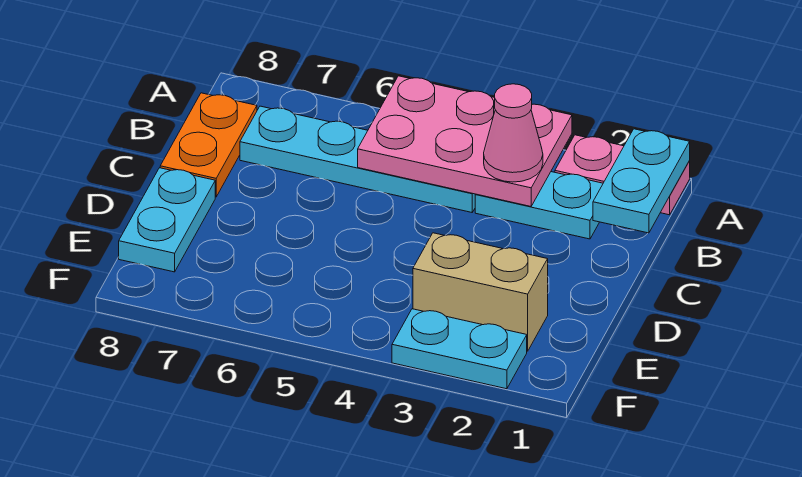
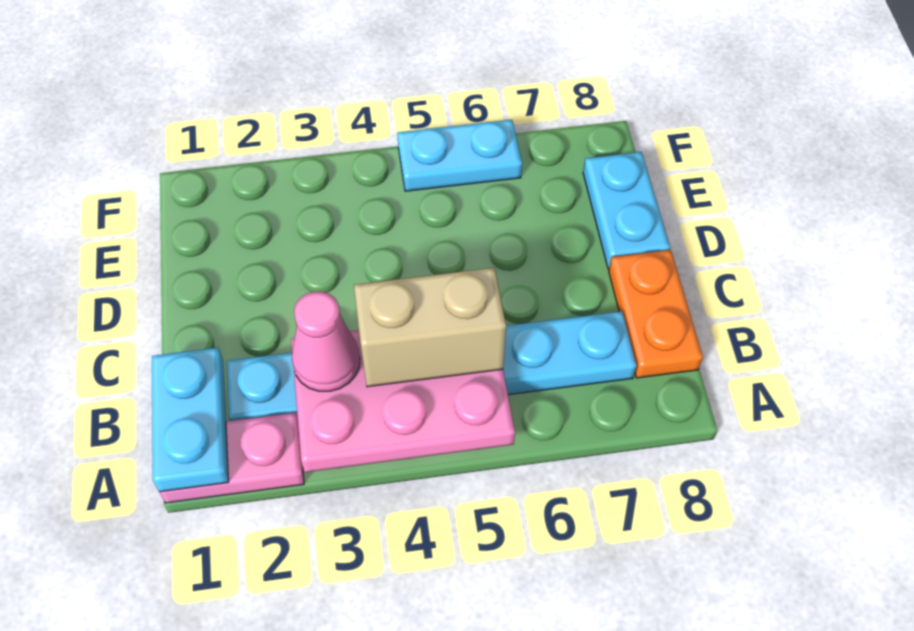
tan brick E2:E3 level 1 -> tan brick B4:B5 level 3
cyan plate F2:F3 level 1 -> cyan plate F5:F6 level 1

